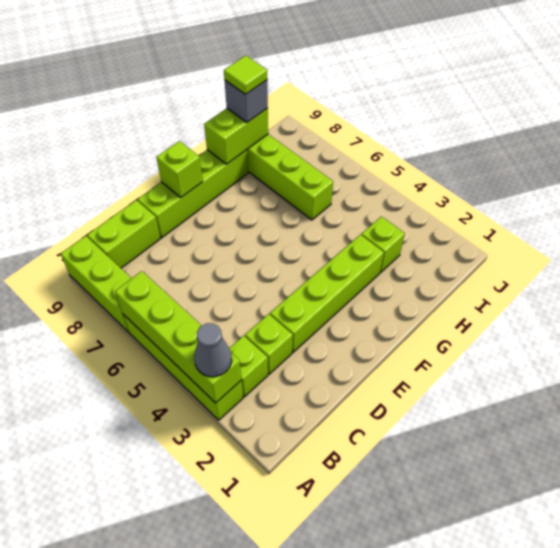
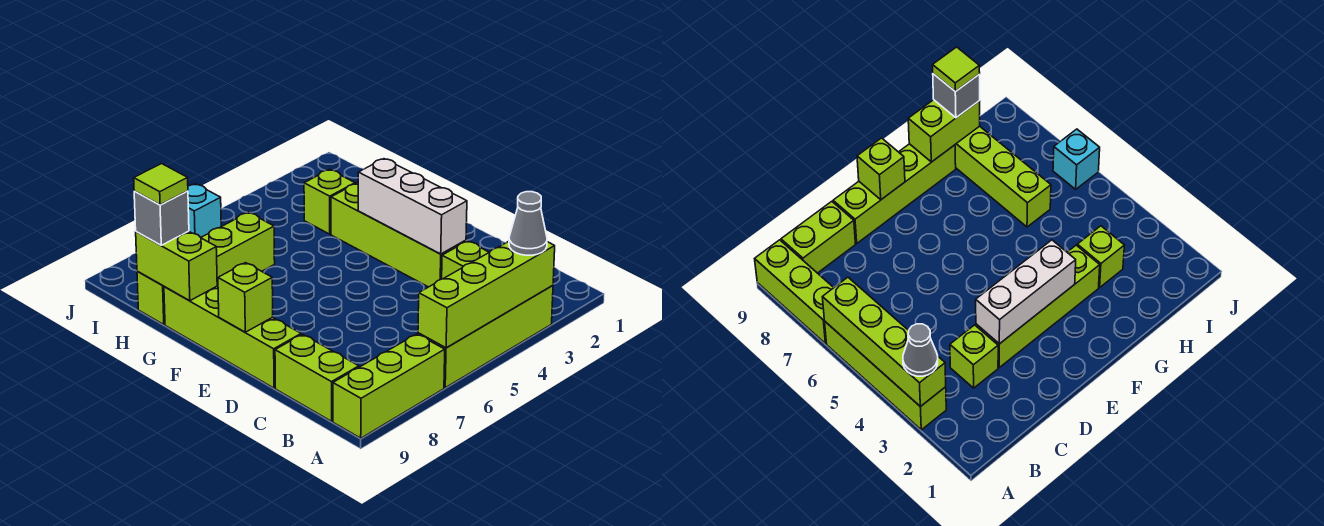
lime brick B3 level 1 -> none
none -> white brick D3:F3 level 2
none -> cyan brick J6 level 1

